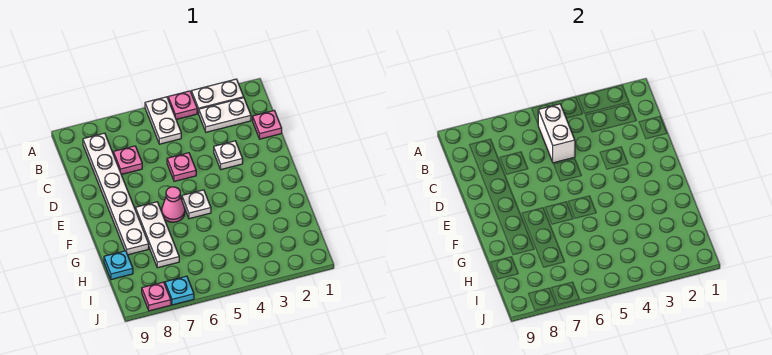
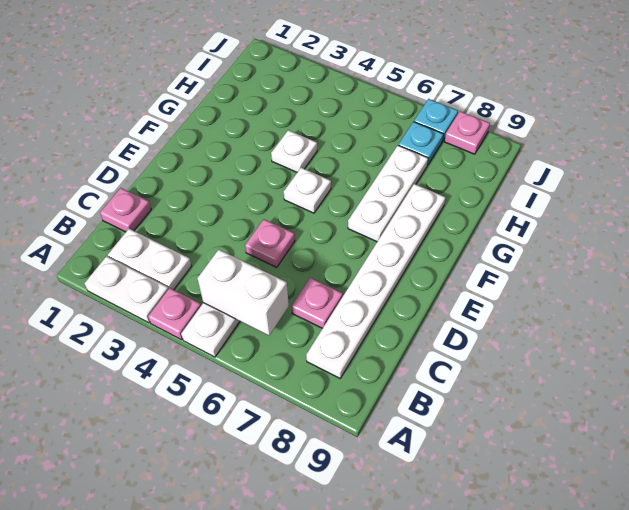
white brick B5:C5 level 2 -> white brick B5:B6 level 2
white plate D3 level 1 -> white plate G4 level 1
pink cone F6 level 1 -> none
cyan plate H9 level 1 -> cyan plate I7 level 1

